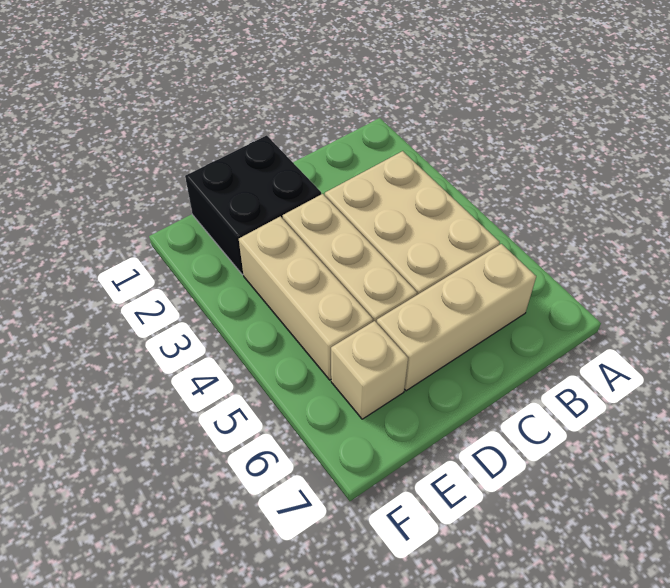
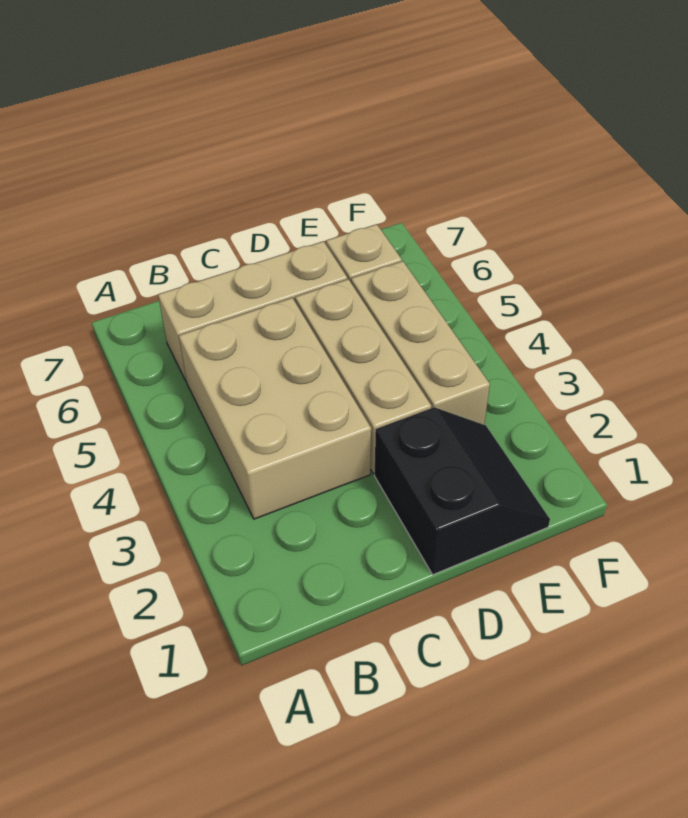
black brick D1:E2 level 1 -> black slope D1:E2 level 1 top D

